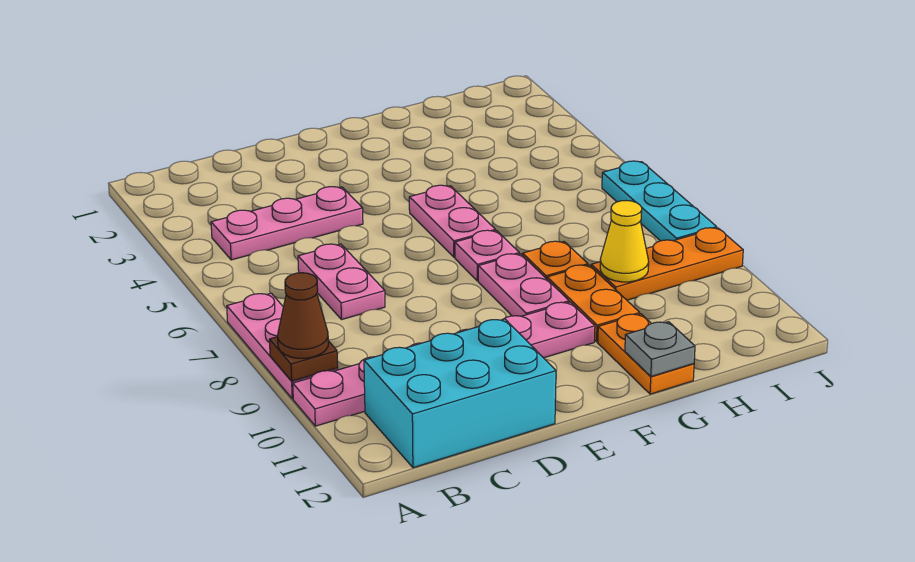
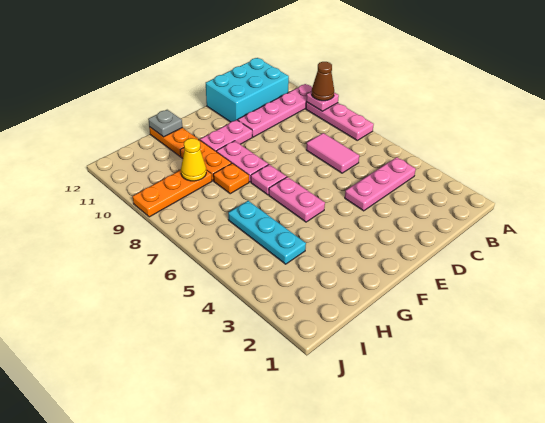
brown plate A9 level 2 -> pink plate A9 level 2
pink plate C6:C7 level 1 -> pink tile C6:C7 level 1
cyan plate J6:J8 level 1 -> cyan plate H4:H6 level 1

